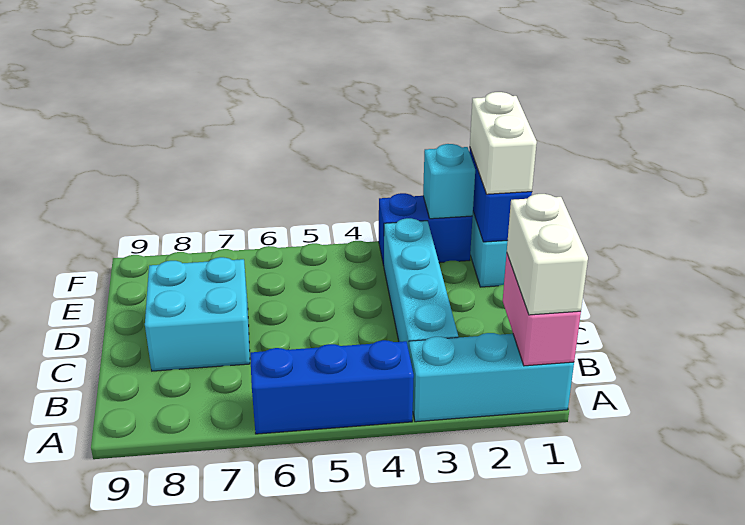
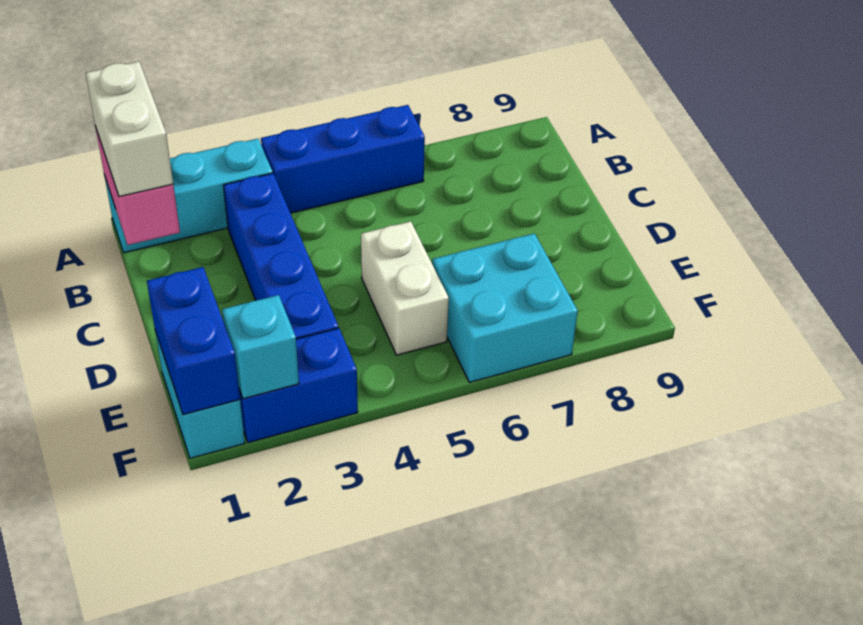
cyan brick B3:E3 level 1 -> blue brick B3:E3 level 1
cyan brick C7:D8 level 1 -> cyan brick E6:F7 level 1
white brick E1:F1 level 3 -> white brick D5:E5 level 1

